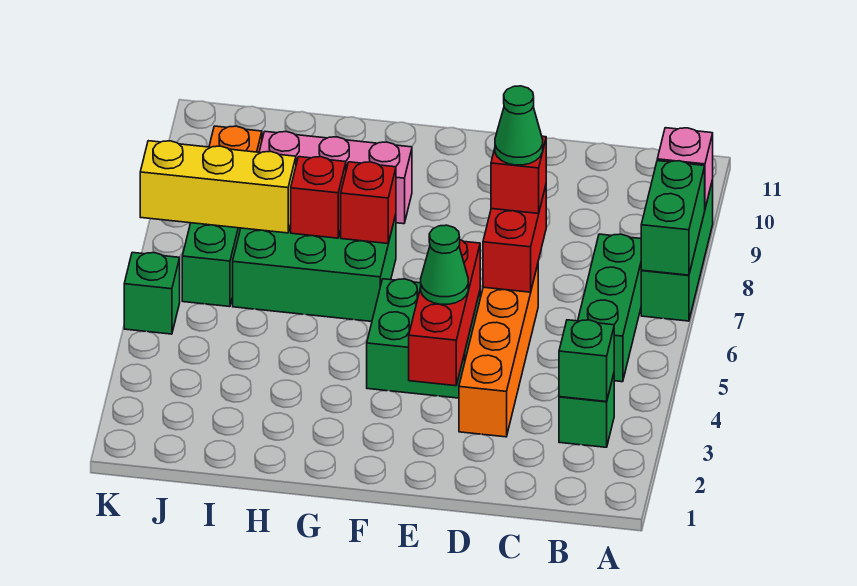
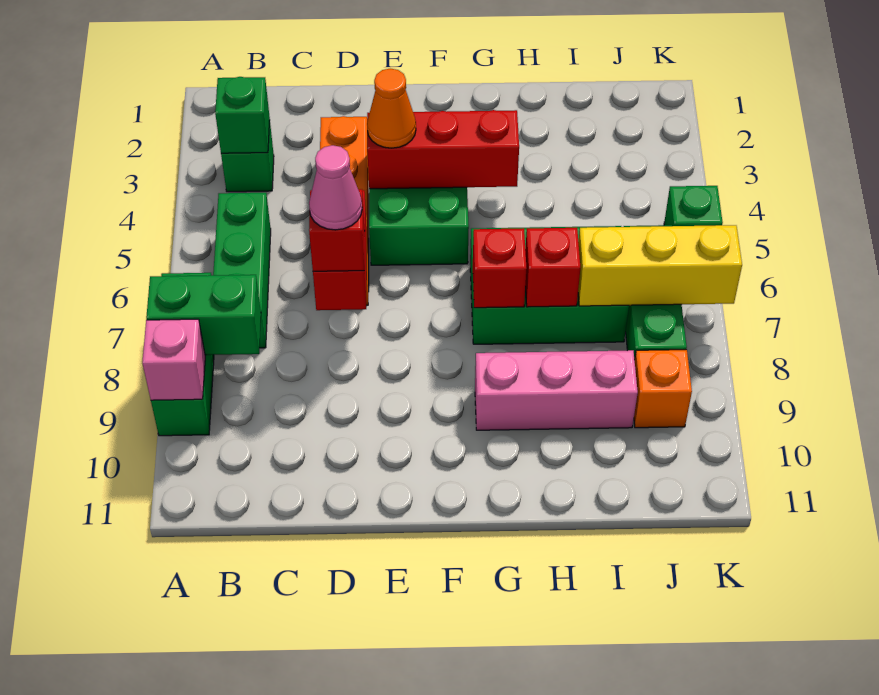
green brick A7:A8 level 2 -> green brick A8:B8 level 2
green cone D7 level 4 -> pink cone D7 level 4
red brick E3:E5 level 2 -> red brick E4:G4 level 2
green cone E4 level 3 -> orange cone E4 level 3

